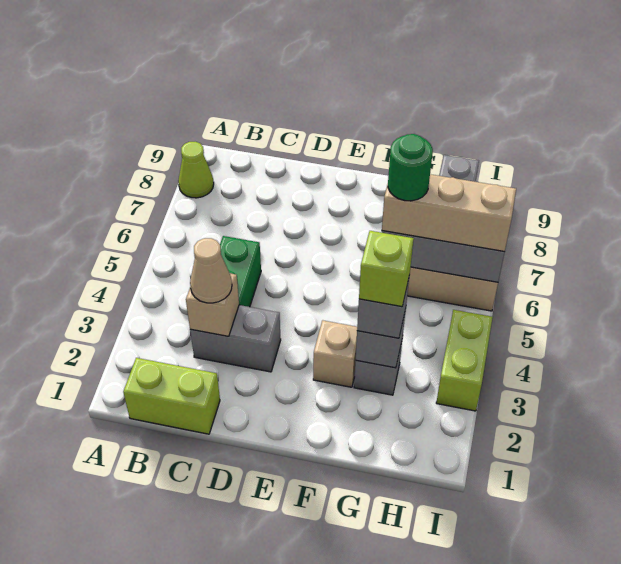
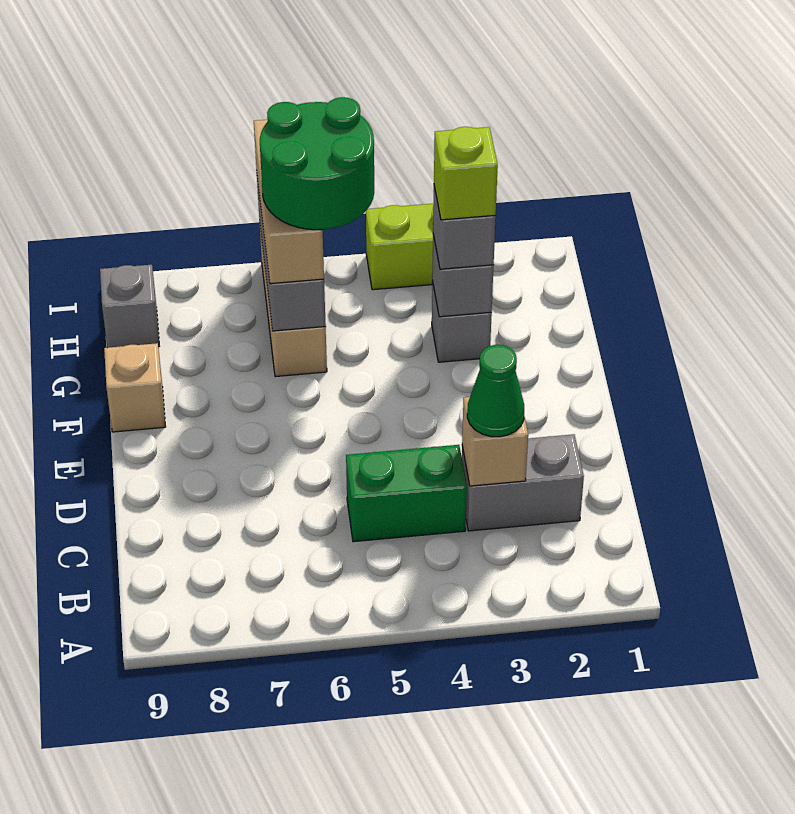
lime cone A8 level 1 -> none
lime brick B1:C1 level 1 -> none
grey brick C3:D3 level 1 -> grey brick C2:C3 level 1
tan cone C3 level 3 -> green cone C3 level 3
tan brick F3 level 1 -> tan brick F9 level 1
green round brick G6 level 4 -> green round brick G5:H6 level 4

